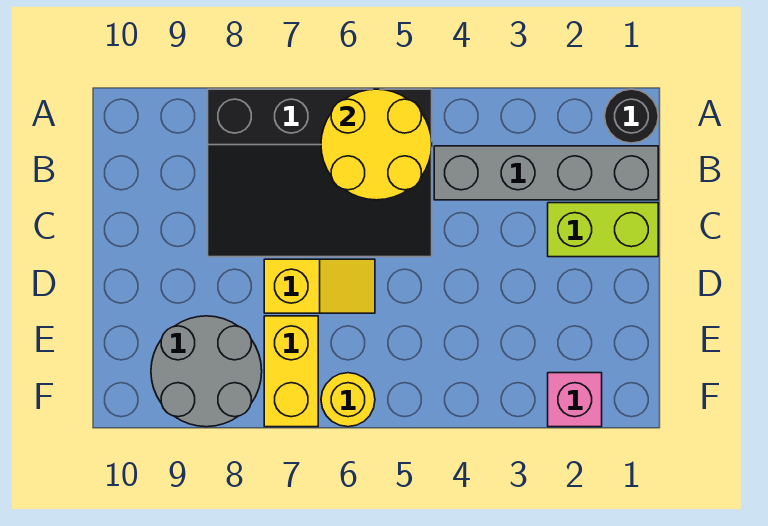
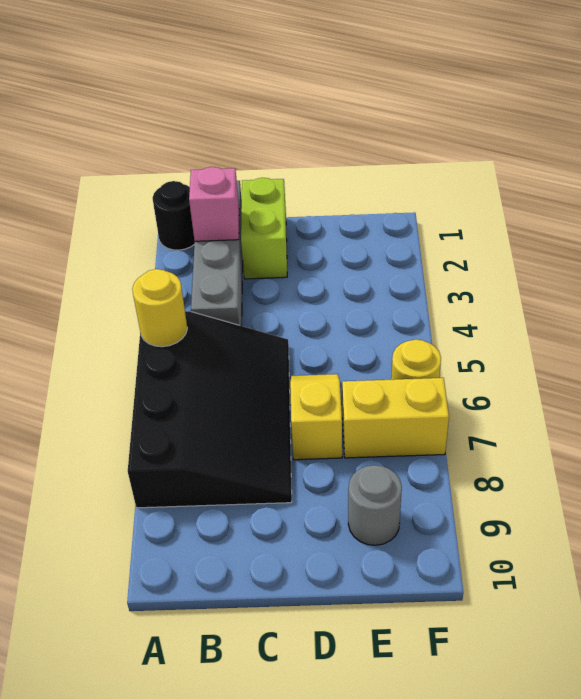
yellow round brick A5:B6 level 2 -> yellow round brick A5 level 2
grey round brick E8:F9 level 1 -> grey round brick E9 level 1
pink brick F2 level 1 -> pink brick B2 level 2

